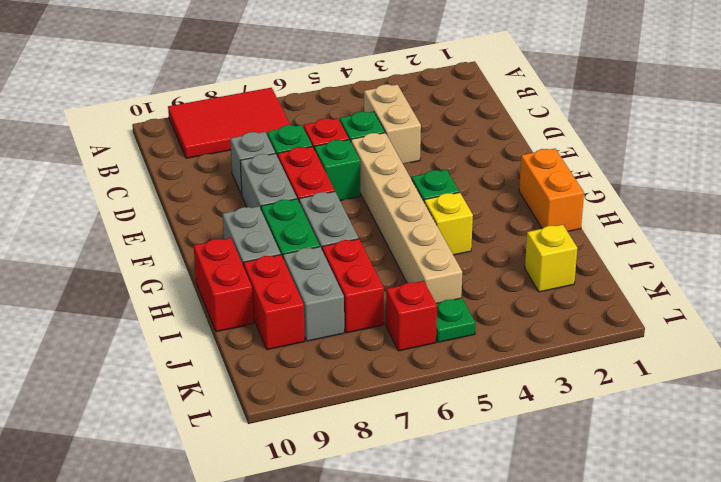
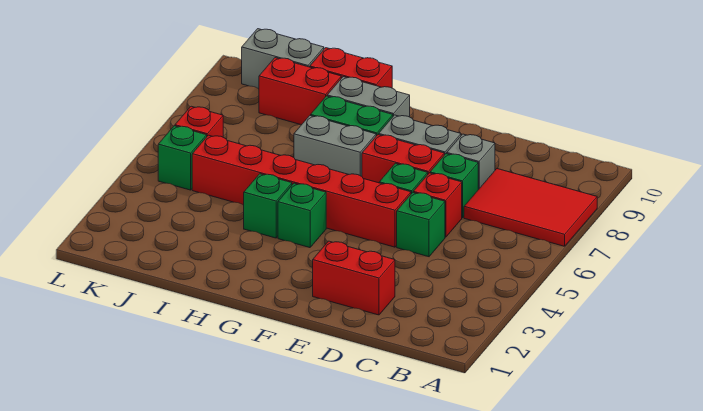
red tile A7:B9 level 1 -> red tile A7:C8 level 1
tan brick C4:D4 level 1 -> none
tan brick E5:J5 level 1 -> red brick E5:J5 level 1
orange brick G1:H1 level 1 -> none
yellow brick H4 level 1 -> green brick H4 level 1
red brick I7:J7 level 1 -> red brick D2:E2 level 1
grey brick I8:J8 level 1 -> grey brick J10:K10 level 1
yellow brick J2 level 1 -> none
green plate K5 level 1 -> green brick K5 level 1

